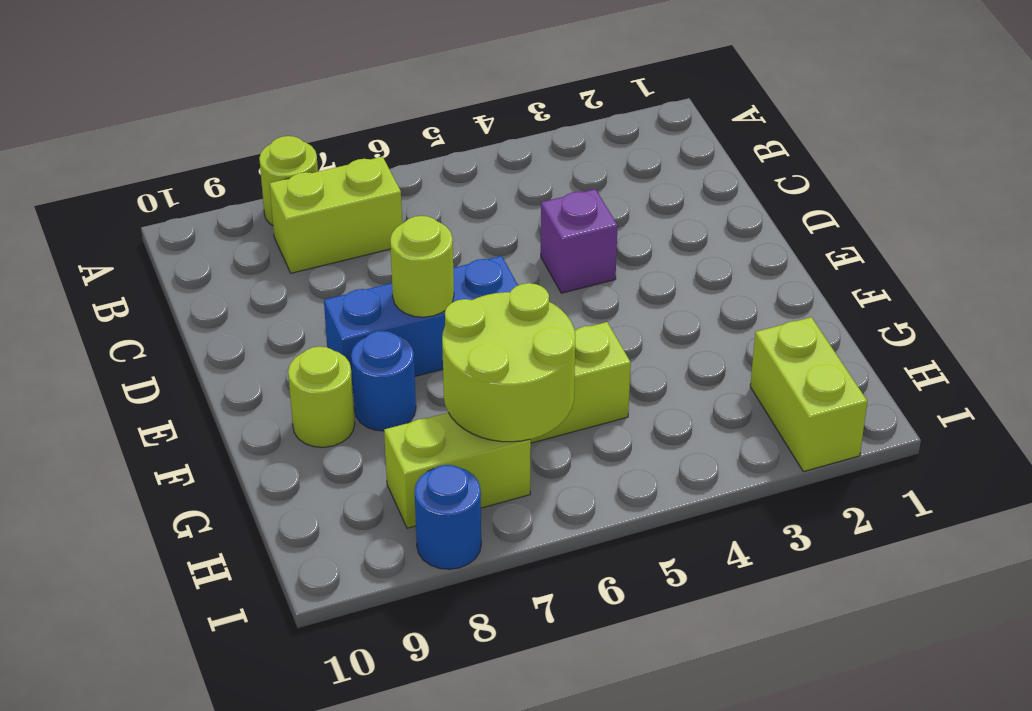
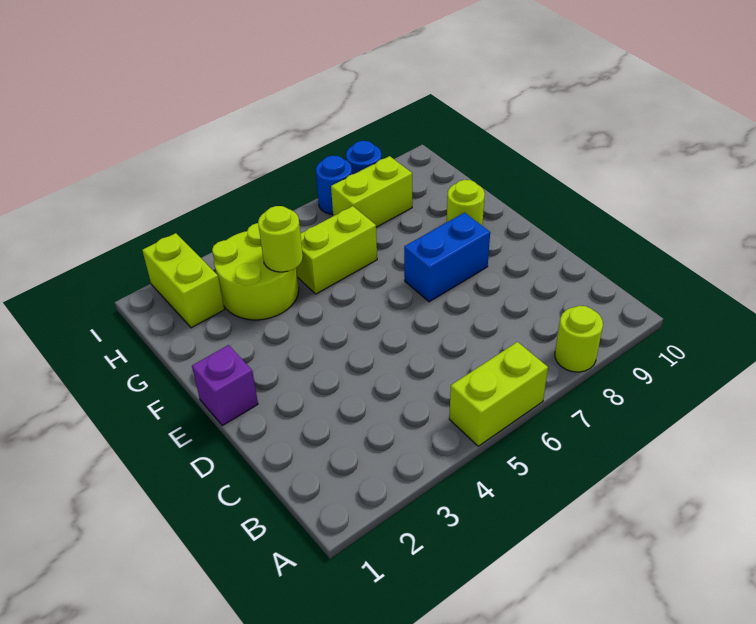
lime brick B7:B8 level 1 -> lime brick A5:A6 level 1
purple brick D4 level 1 -> purple brick E1 level 1
blue brick E6:E8 level 1 -> blue brick E7:E8 level 1
lime round brick E7 level 2 -> lime round brick G4 level 2
blue round brick F8 level 1 -> blue round brick I7 level 1
lime round brick G6:H7 level 2 -> lime round brick G3:H4 level 1

